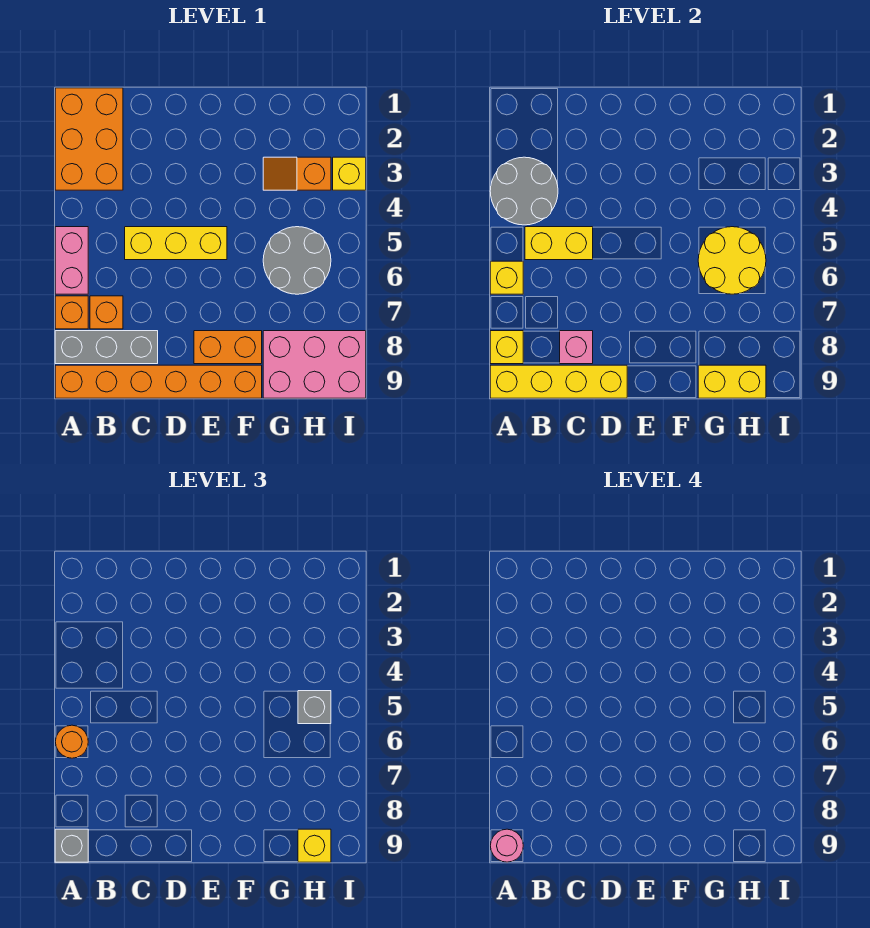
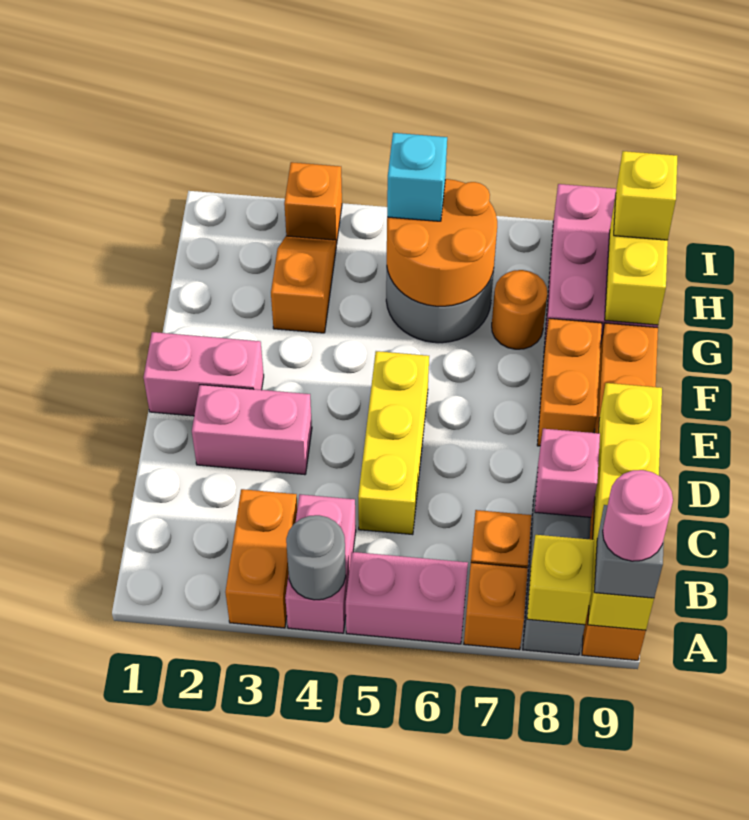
orange brick A1:B3 level 1 -> orange brick A3:B3 level 1
grey round brick A3:B4 level 2 -> grey round brick A4 level 2
none -> pink brick A4:B4 level 1
yellow brick A6 level 2 -> none
orange round brick A6 level 3 -> orange round brick G7 level 1
yellow brick B5:C5 level 2 -> none
none -> pink brick D2:D3 level 1
none -> pink brick E1:E2 level 1
orange slope G3:H3 level 1 top H -> orange slope G3:H3 level 1 top G
yellow round brick G5:H6 level 2 -> orange round brick G5:H6 level 2
grey brick H5 level 3 -> cyan brick H5 level 3
yellow brick I3 level 1 -> orange brick I3 level 1

